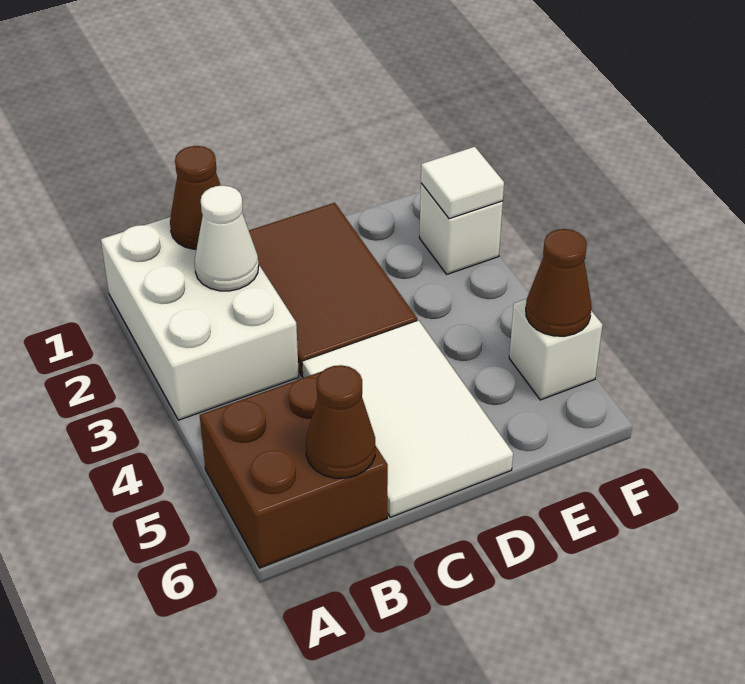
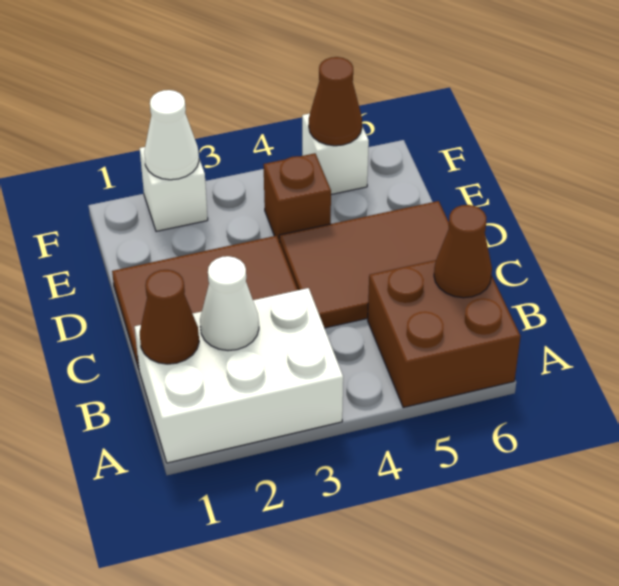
white tile C4:D6 level 1 -> brown tile C4:D6 level 1
none -> brown brick E4 level 1
white tile F2 level 2 -> white cone F2 level 2

